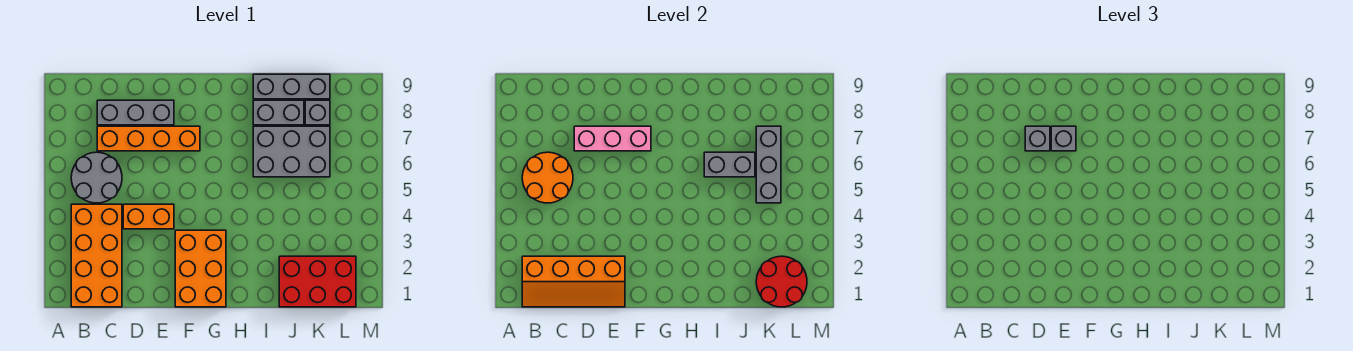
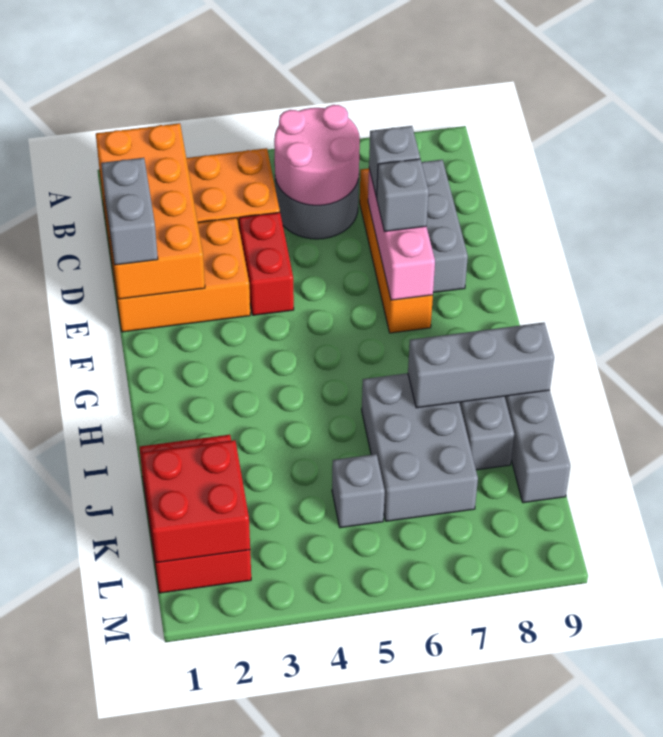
orange slope B1:E2 level 2 top 2 -> orange brick B1:E2 level 2
orange round brick B5:C6 level 2 -> pink round brick B5:C6 level 2
orange brick D4:E4 level 1 -> red brick D4:E4 level 1
orange brick F1:G3 level 1 -> orange brick D1:E3 level 1
grey brick I6:J6 level 2 -> grey brick D1:E1 level 3
red round brick K1:L2 level 2 -> red brick K1:L2 level 2
grey brick K5:K7 level 2 -> grey brick I7:I9 level 2
grey brick K8 level 1 -> grey brick K5 level 1

